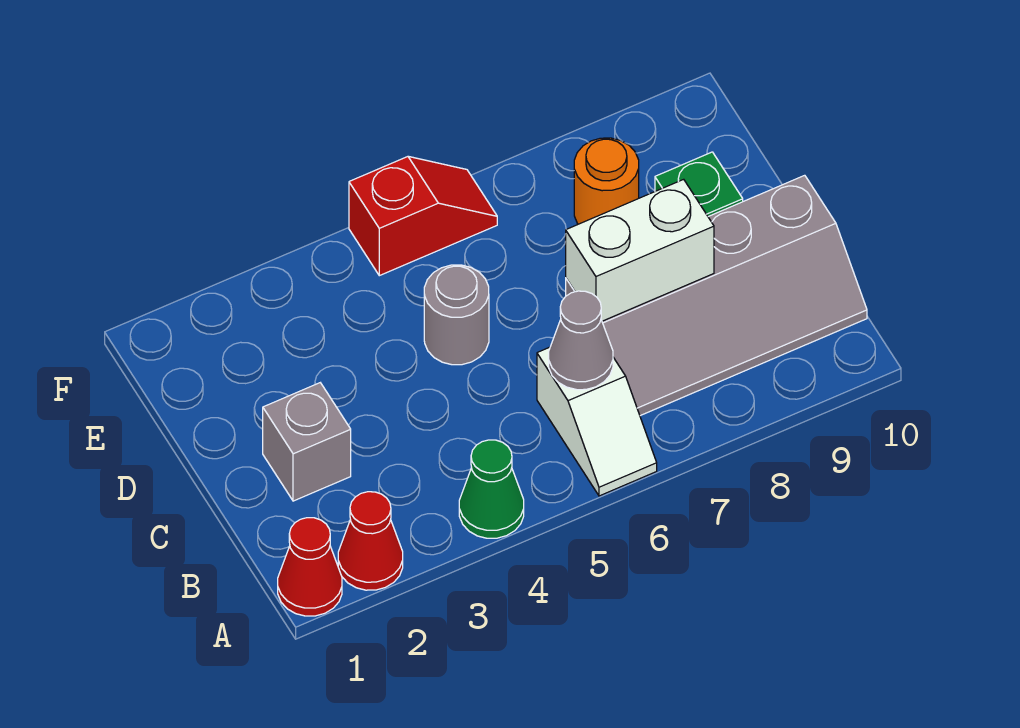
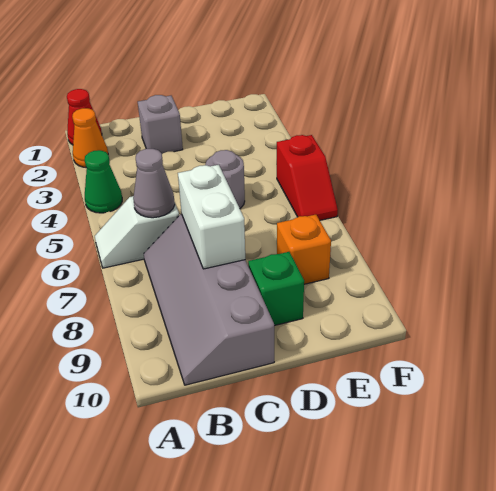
red cone A2 level 1 -> orange cone A2 level 1
orange round brick E8 level 1 -> orange brick E8 level 1

